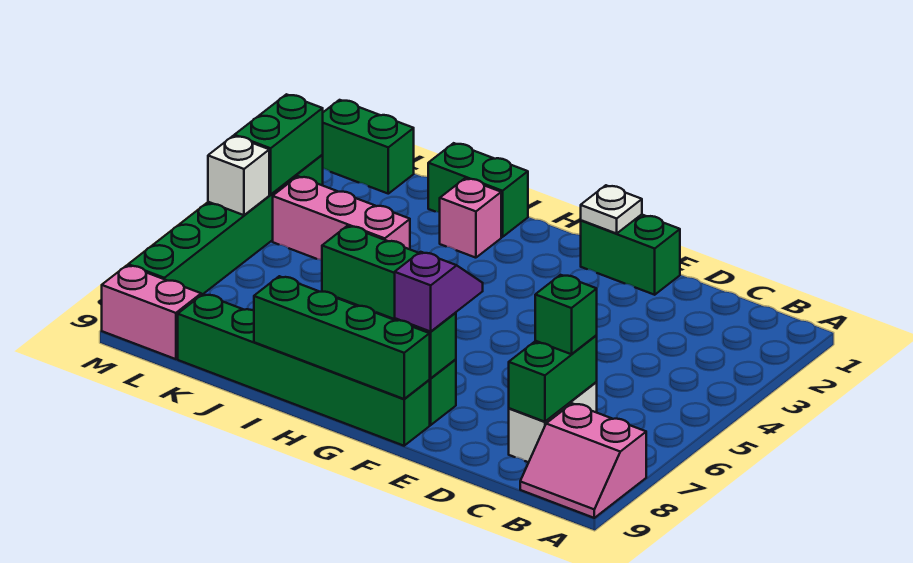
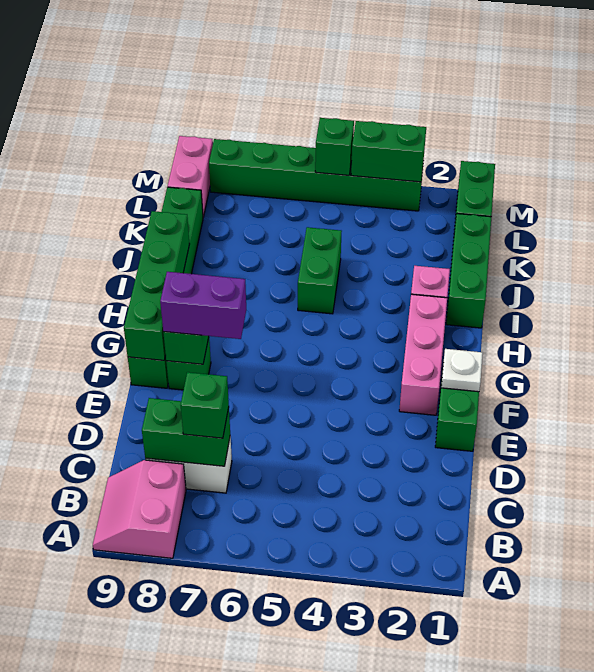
purple slope F7:F8 level 3 top 8 -> purple brick F7:F8 level 3
green brick I1:J1 level 1 -> green brick I1:K1 level 1
pink brick J4:L4 level 1 -> pink brick F2:H2 level 1
white brick M5 level 2 -> green brick M5 level 2

